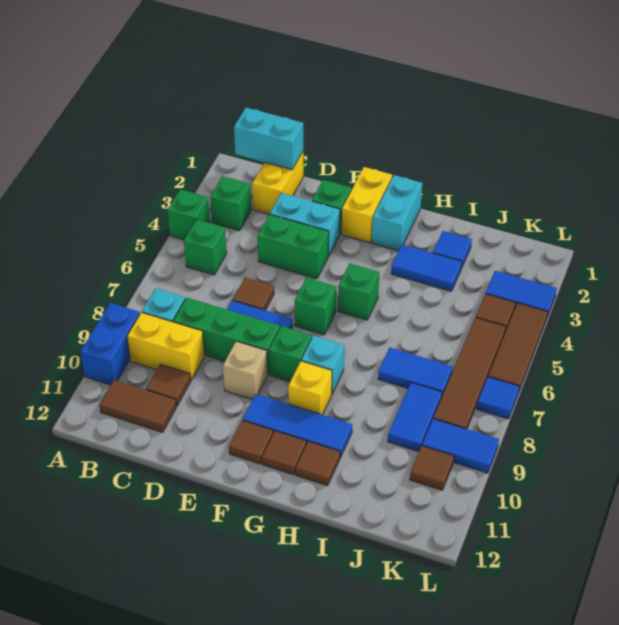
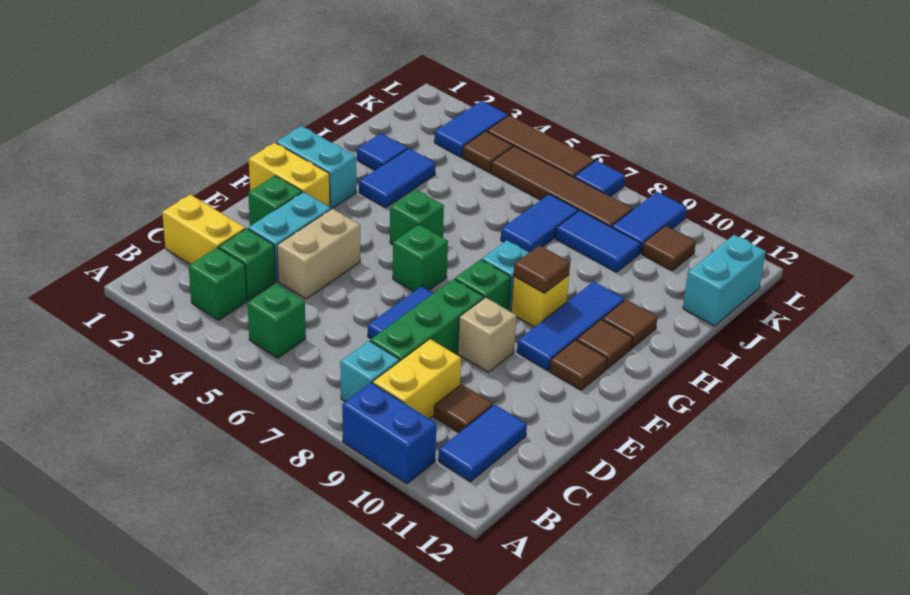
green brick A4 level 1 -> green brick C3 level 1
cyan brick B1:C1 level 2 -> cyan brick J12:K12 level 1
brown tile B11:C11 level 1 -> blue tile B11:C11 level 1
green brick D4:E4 level 1 -> tan brick D4:E4 level 1
brown tile D6 level 1 -> brown tile G9 level 2

